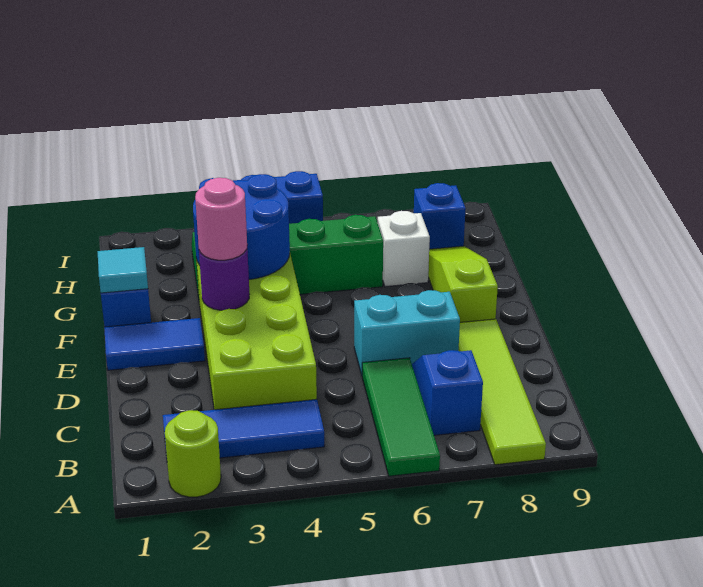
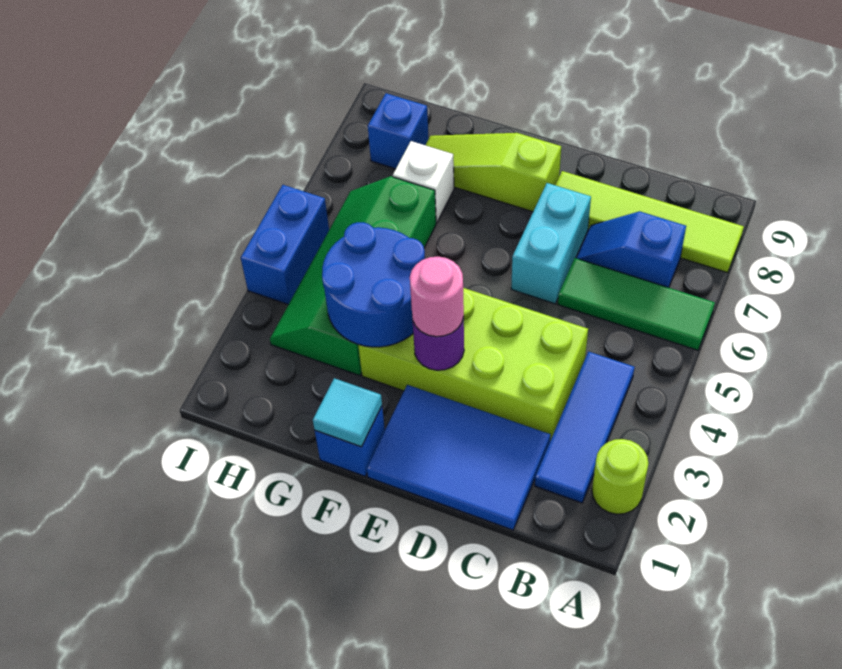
blue tile E1:E2 level 1 -> blue tile C1:E2 level 1

